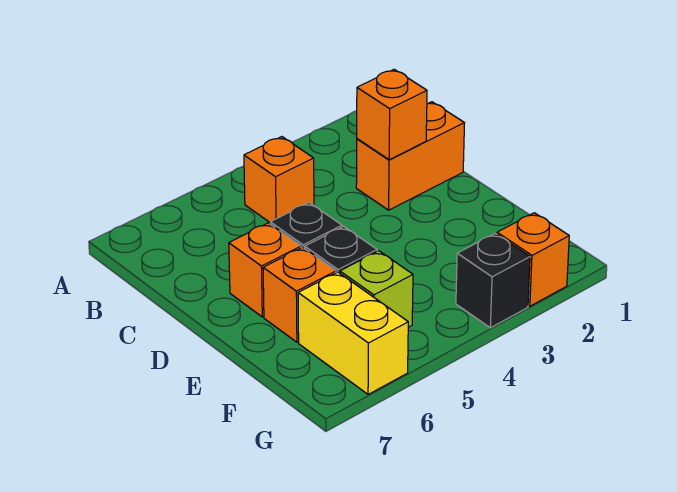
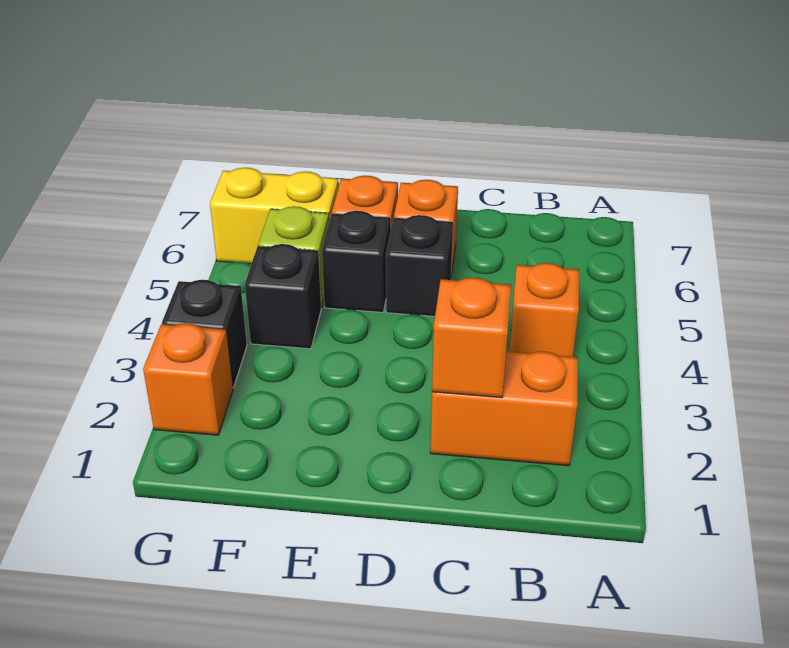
orange brick C1:C2 level 1 -> orange brick B2:C2 level 1
none -> black brick F4 level 1

